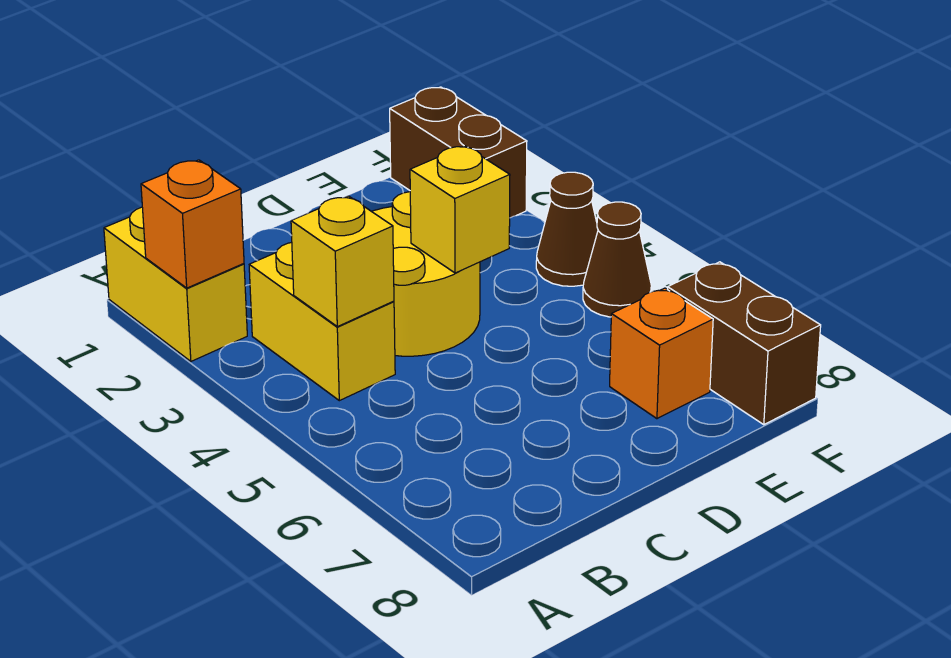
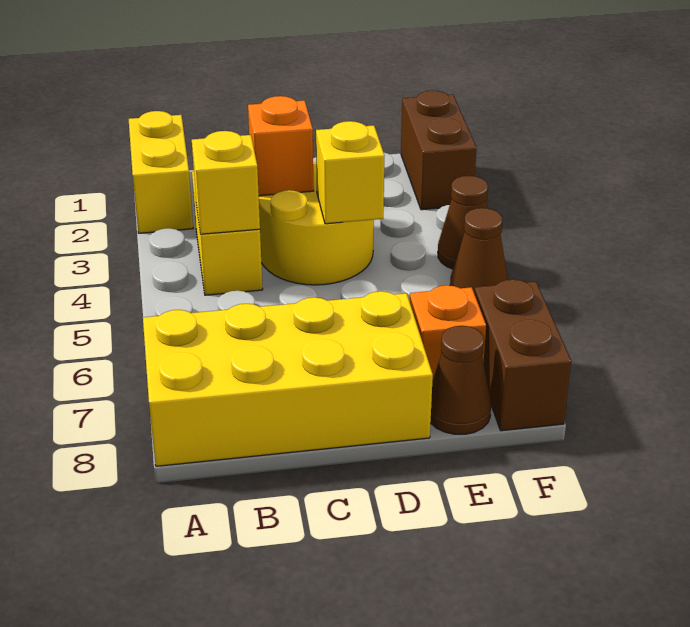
orange brick A2 level 2 -> orange brick C3 level 2
none -> yellow brick A7:D8 level 1
none -> brown cone E8 level 1

